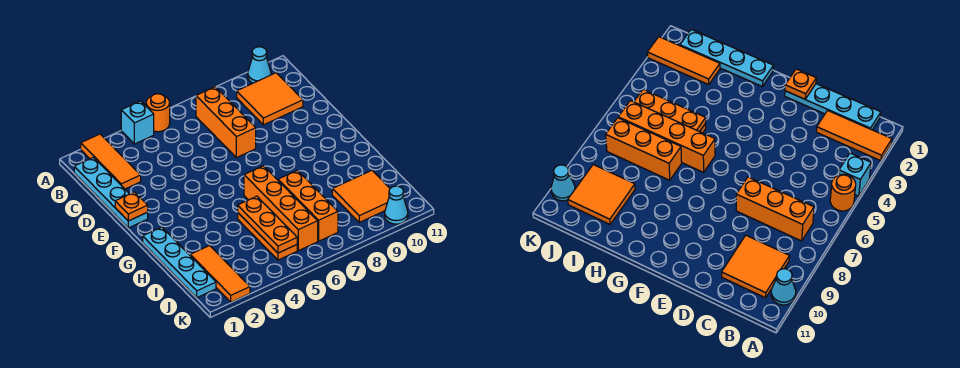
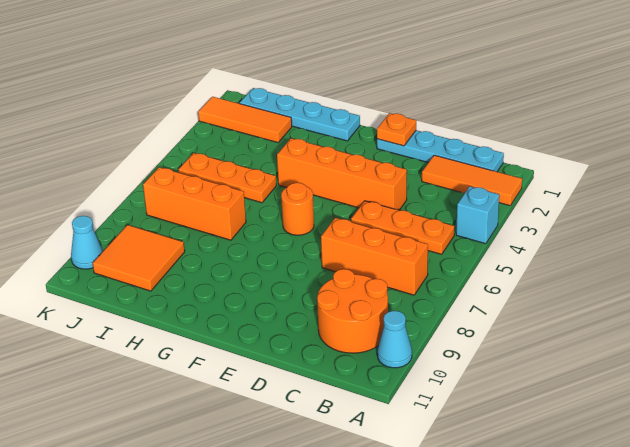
orange round brick A5 level 1 -> orange round brick F6 level 1
orange tile B9:C10 level 1 -> orange round brick B9:C10 level 1
orange brick G6:J6 level 1 -> orange brick D4:G4 level 1
orange plate H5:J5 level 2 -> orange plate B5:D5 level 1

